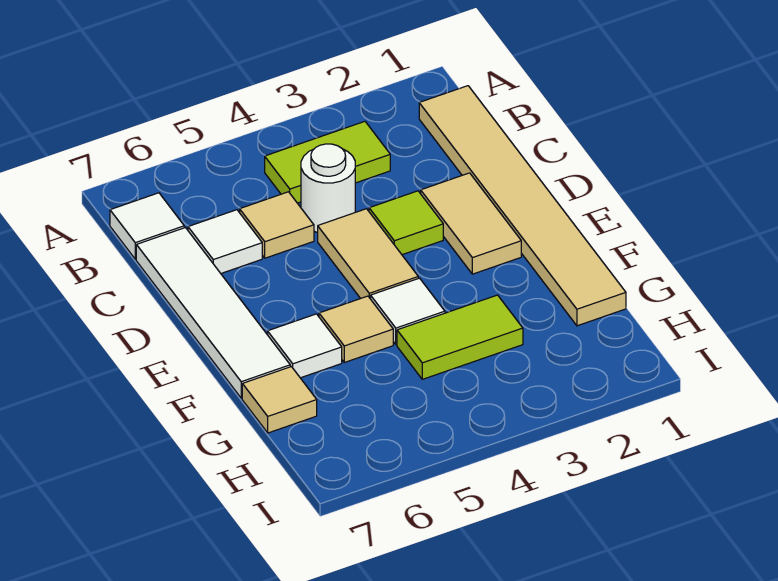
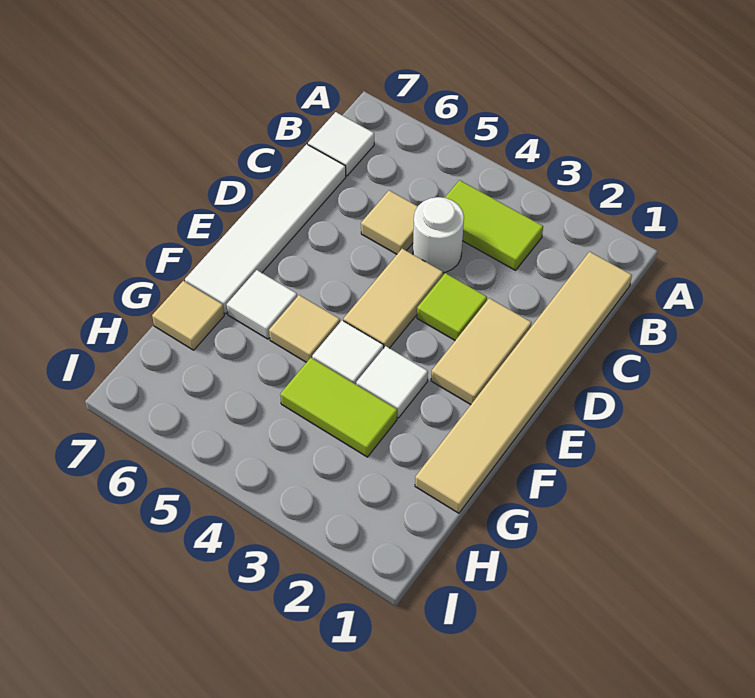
white tile C6 level 1 -> white tile F3 level 1

